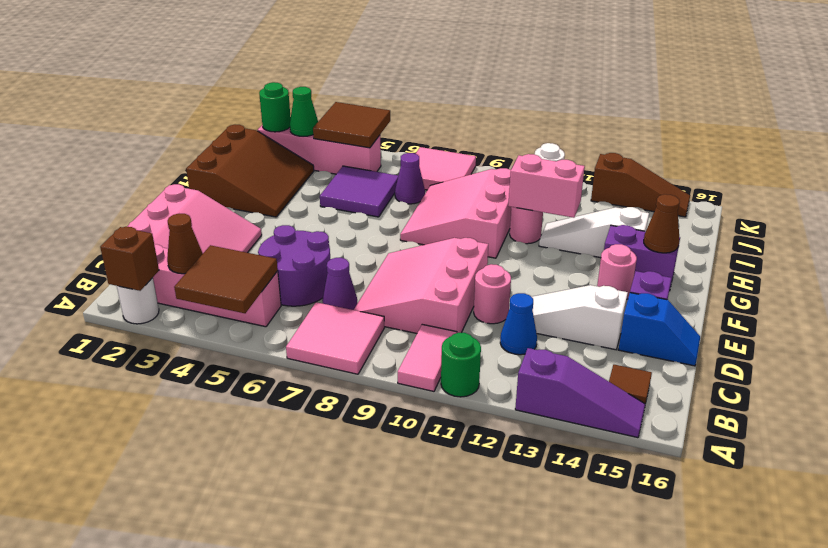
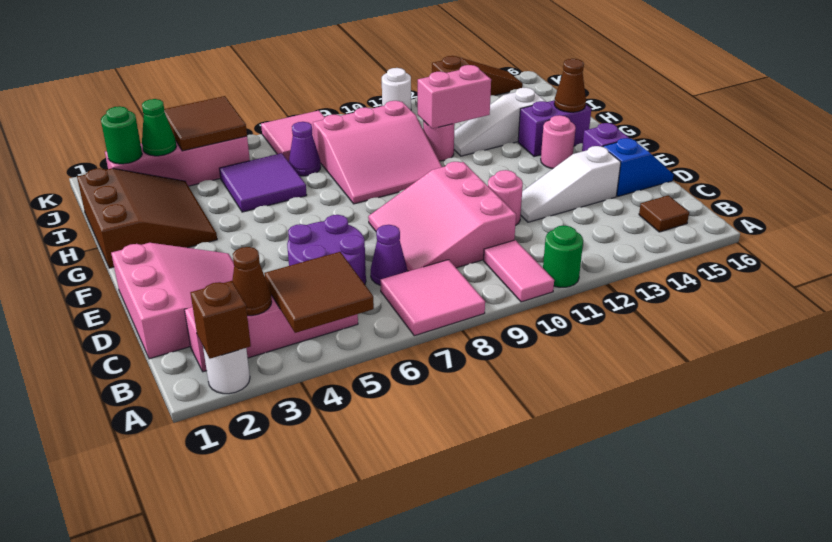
purple slope A13:A15 level 1 top 13 -> none
blue cone C12 level 1 -> none
pink slope G8:I10 level 1 top 10 -> pink slope G8:I10 level 1 top I

